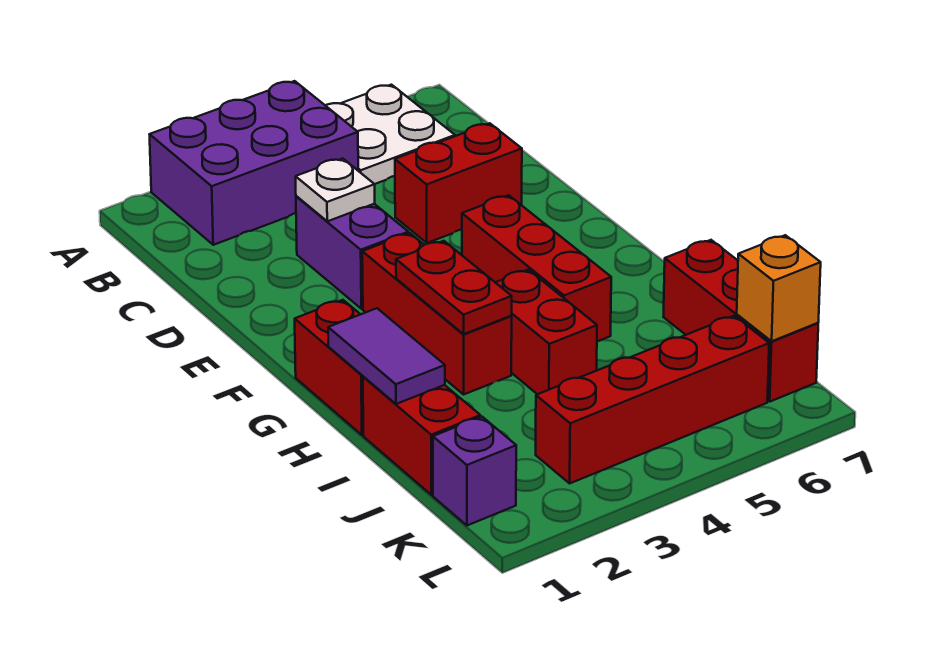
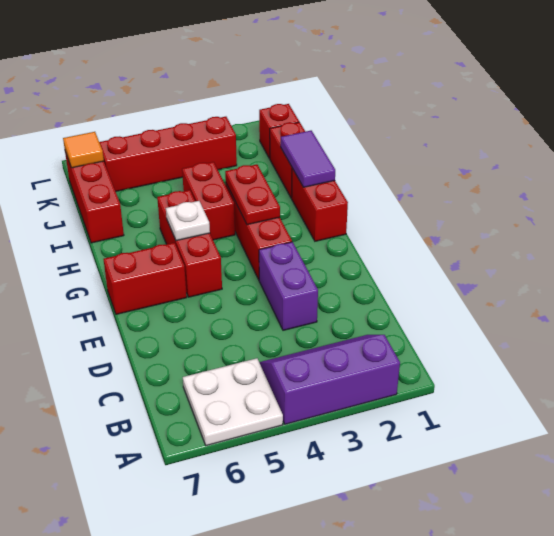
purple brick A2:B4 level 1 -> purple slope A2:B4 level 1 top A
white plate D3 level 2 -> white plate G5 level 2
red brick D5:D6 level 1 -> red brick F6:F7 level 1
purple brick K1 level 1 -> red brick K1 level 1
orange brick K7 level 2 -> orange tile K7 level 2

